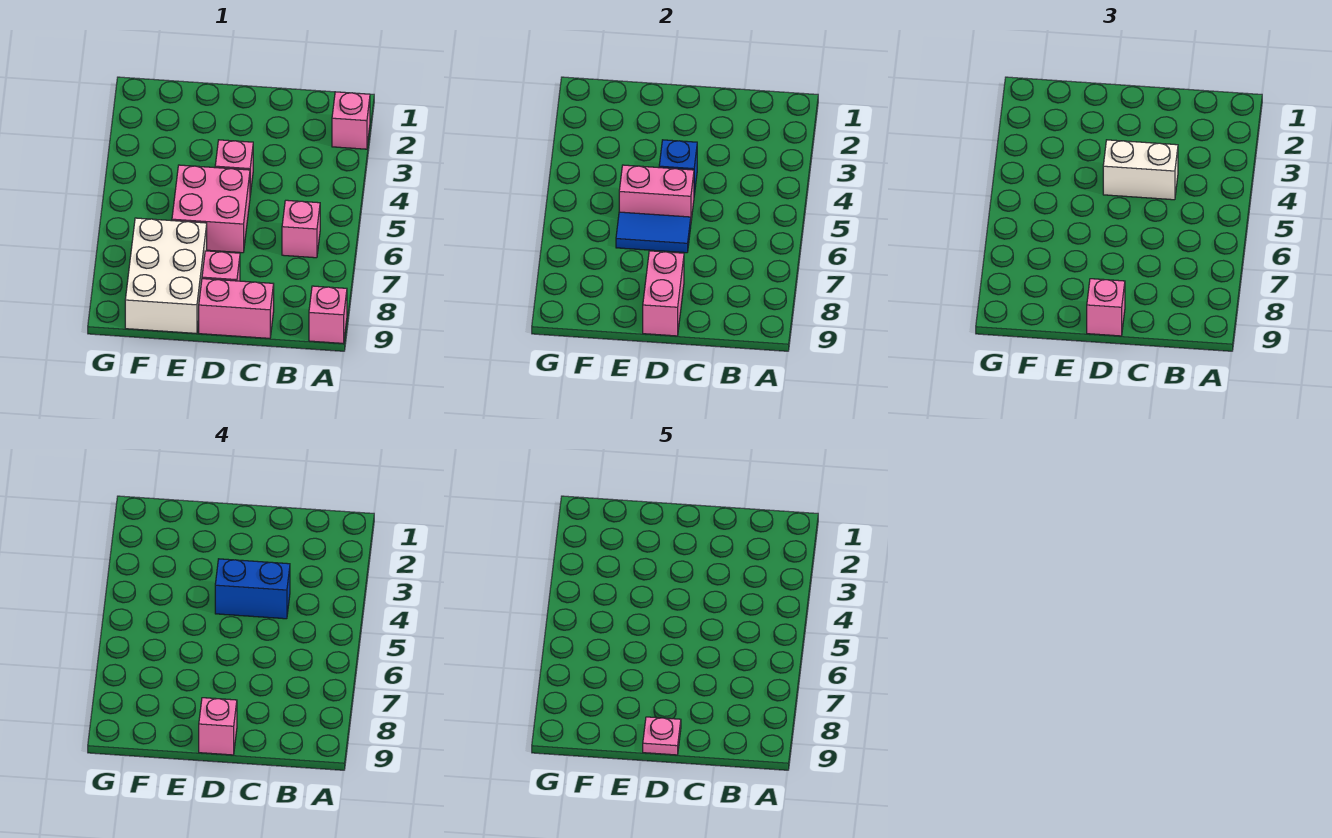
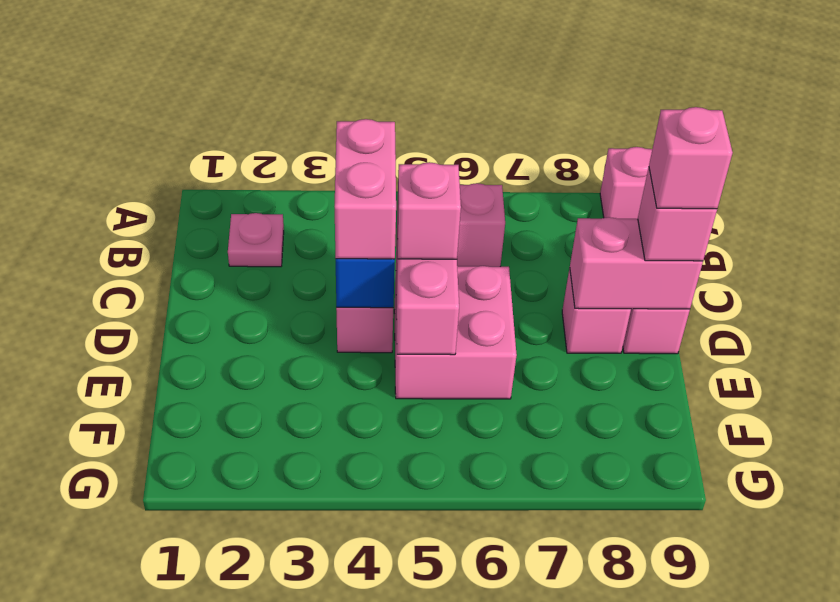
pink brick A2 level 1 -> pink brick D5 level 3
white brick C4:D4 level 3 -> pink brick C4:D4 level 3
blue brick C4:D4 level 4 -> none
blue tile D6:E6 level 2 -> none
pink plate D9 level 5 -> pink plate B2 level 1
white brick E7:F9 level 1 -> none

